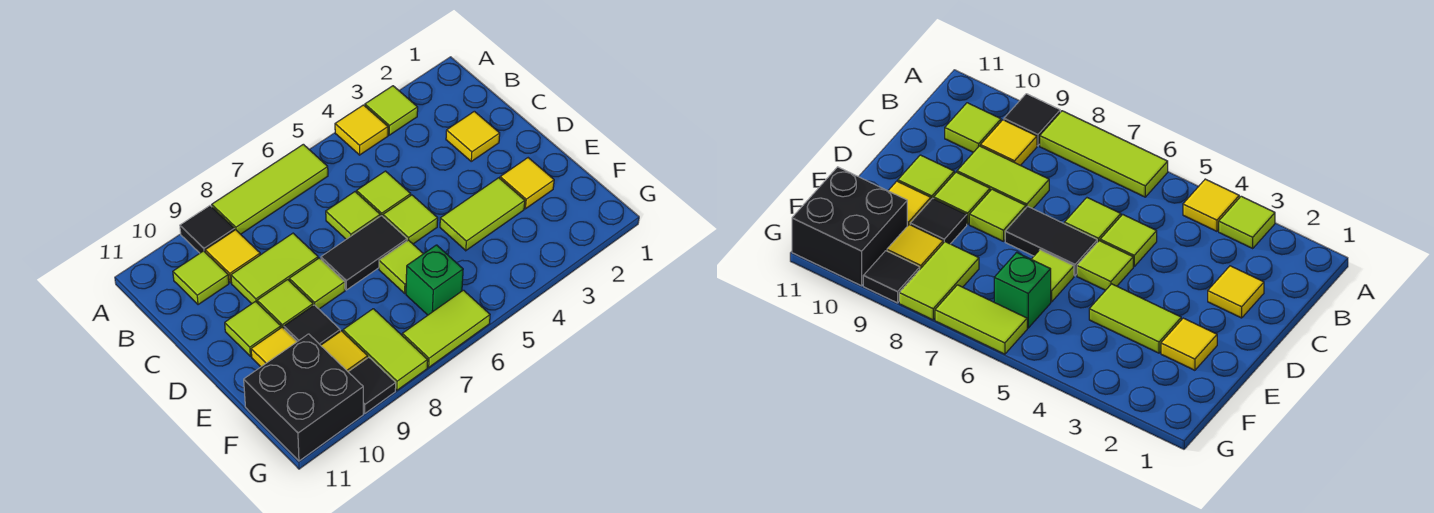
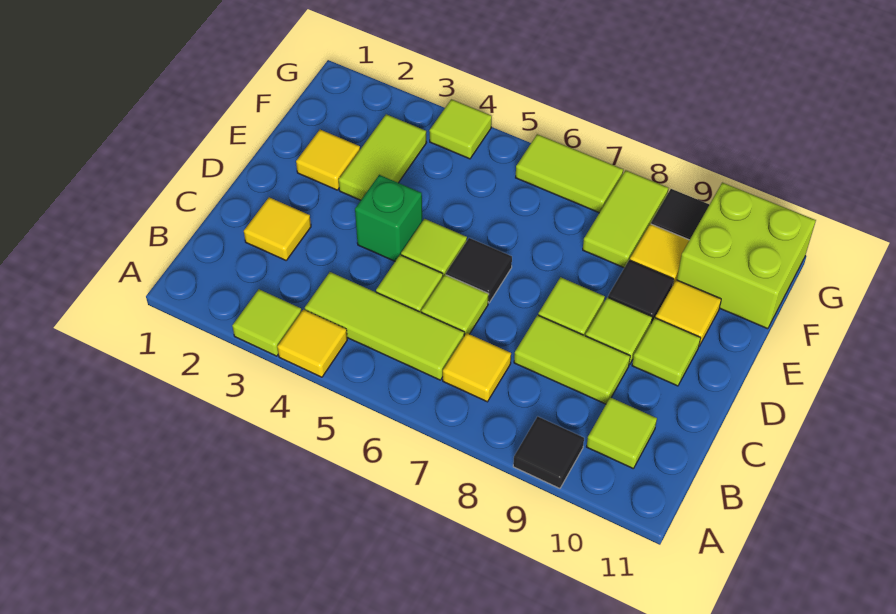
lime tile A6:A8 level 1 -> lime tile B4:B6 level 1
yellow tile B9 level 1 -> yellow tile B7 level 1
black tile D6:D7 level 1 -> black tile D6 level 1
lime tile E3:E4 level 1 -> lime tile E3:F3 level 1
lime tile E6 level 1 -> lime tile G4 level 1
green brick F6 level 1 -> green brick D4 level 1
black brick F10:G11 level 1 -> lime brick F10:G11 level 1

